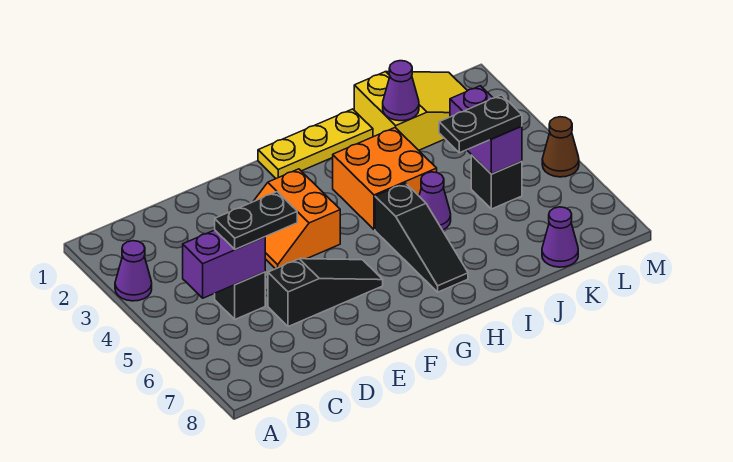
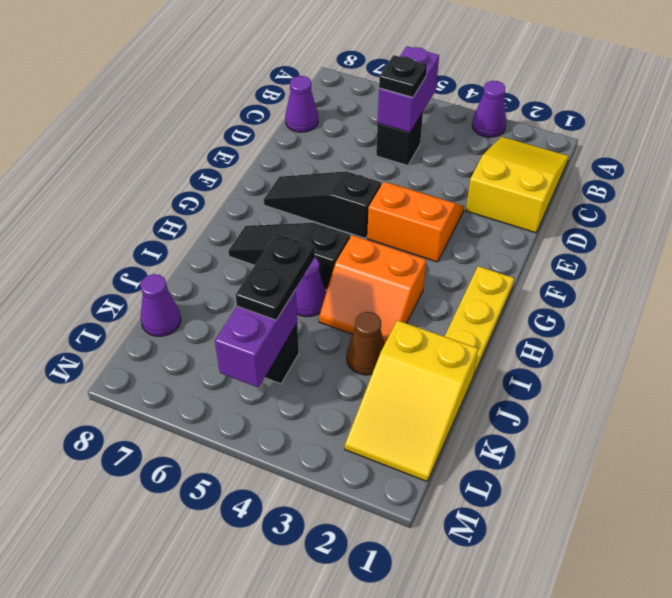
none -> yellow slope B1:D2 level 1 top D
black plate C5:D5 level 3 -> black plate C5 level 3
black slope D6:F6 level 1 top D -> black slope F5:F7 level 1 top 5
orange brick H3:I4 level 1 -> orange slope H3:I4 level 1 top H
purple cone J2 level 2 -> purple cone C8 level 1
purple brick K4:K5 level 2 -> purple brick K5:L5 level 2
brown cone M5 level 1 -> brown cone J3 level 1

